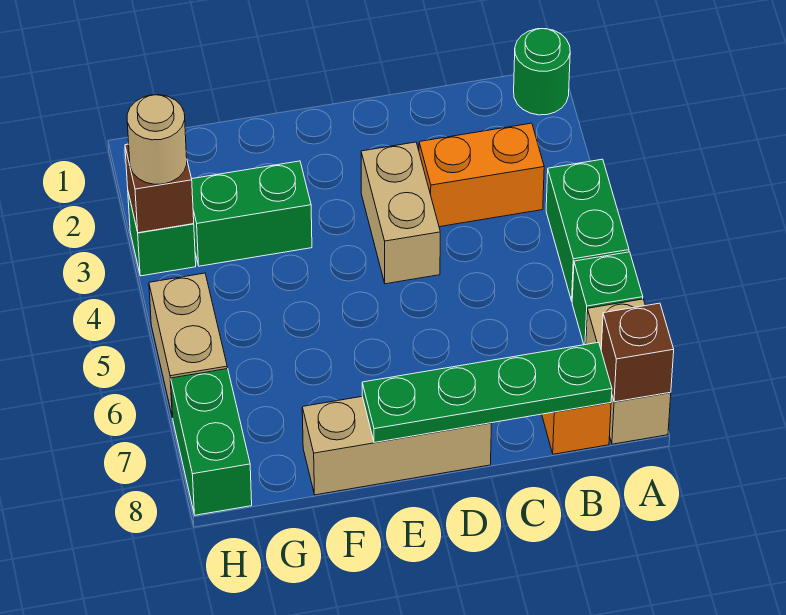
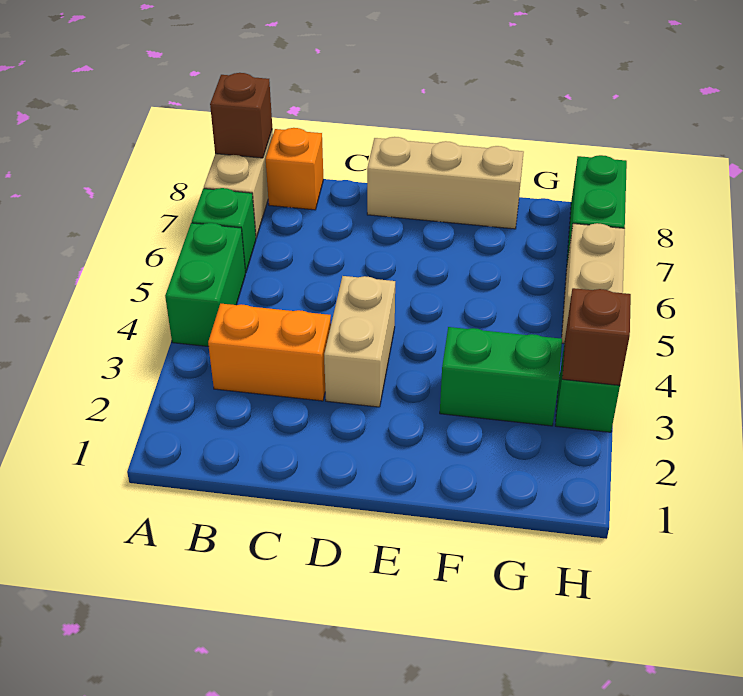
green round brick A1 level 1 -> none
green plate B8:E8 level 2 -> none
tan round brick H3 level 3 -> none

